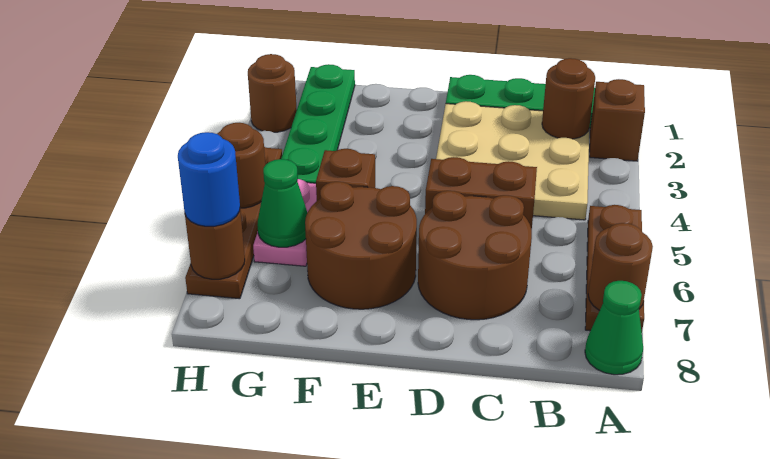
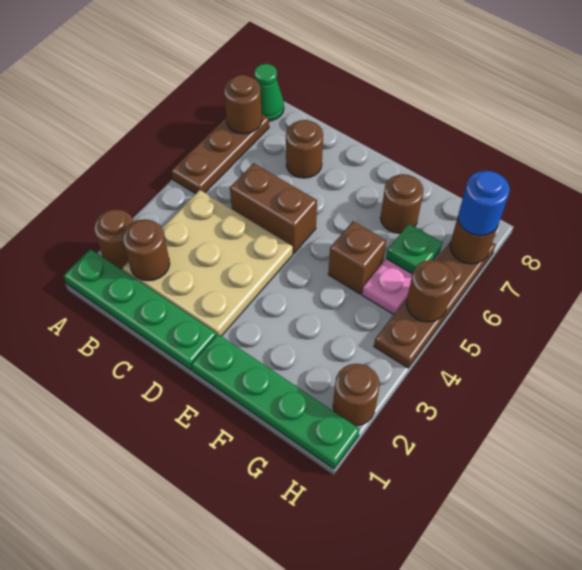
brown brick A2 level 1 -> brown round brick A2 level 1
brown round brick C6:D7 level 1 -> brown round brick C7 level 1
brown round brick E6:F7 level 1 -> brown round brick F7 level 1
green plate G1:G4 level 1 -> green plate E1:H1 level 1
green cone G6 level 2 -> green plate G6 level 2

